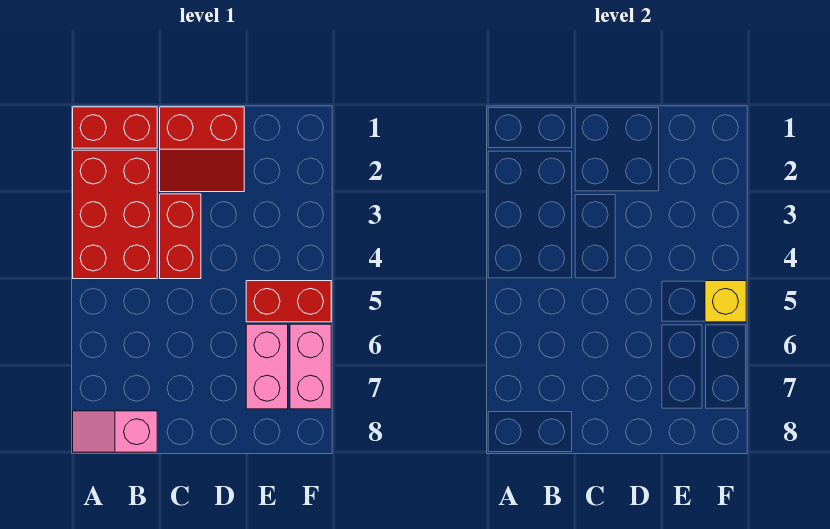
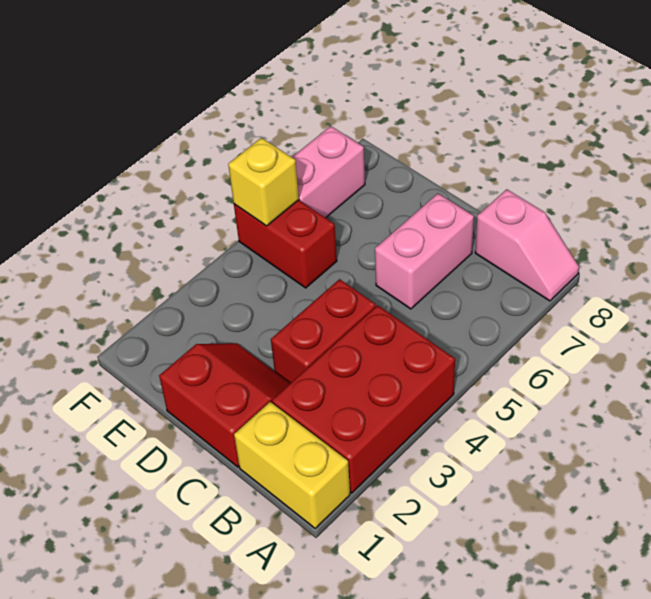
red brick A1:B1 level 1 -> yellow brick A1:B1 level 1
pink brick E6:E7 level 1 -> pink brick C6:C7 level 1

